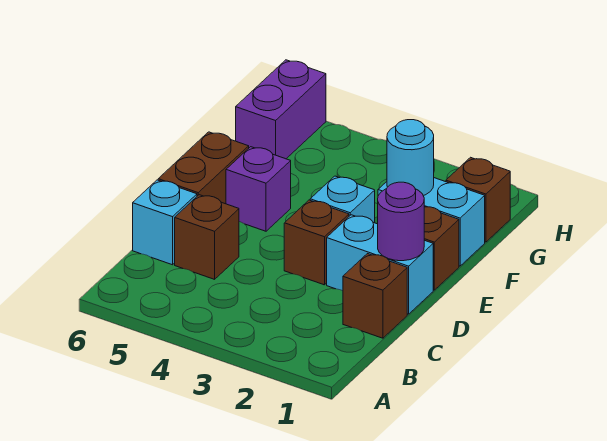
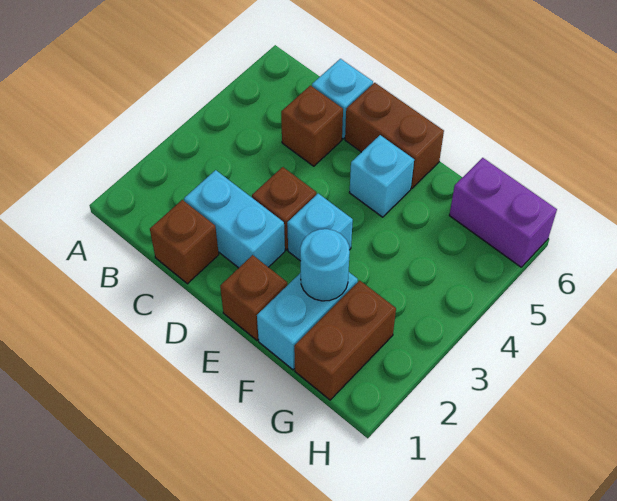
cyan brick D1:D2 level 1 -> cyan brick C2:D2 level 1
purple round brick D1 level 2 -> none
purple brick E5 level 1 -> cyan brick E5 level 1
brown brick G1 level 1 -> brown brick G1:G2 level 1

